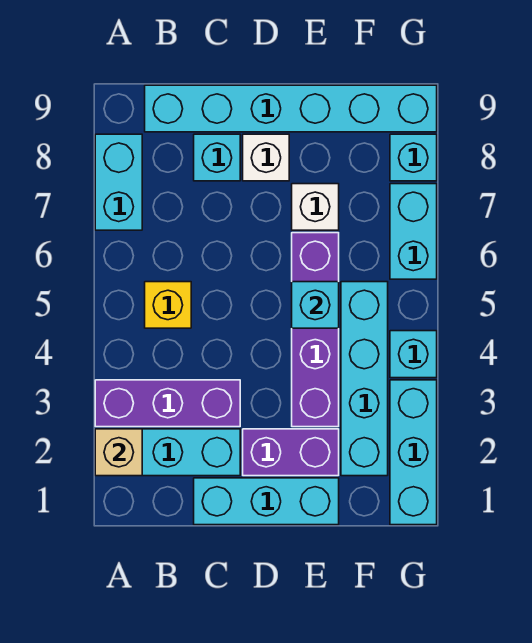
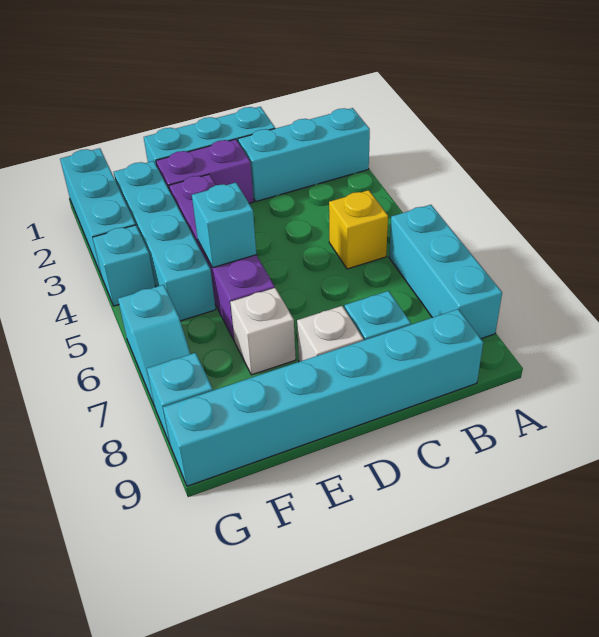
tan brick A2 level 2 -> none
purple brick A3:C3 level 1 -> none
cyan brick A7:A8 level 1 -> cyan brick A6:A8 level 1
cyan brick G6:G7 level 1 -> cyan slope G6:G7 level 1 top 6

